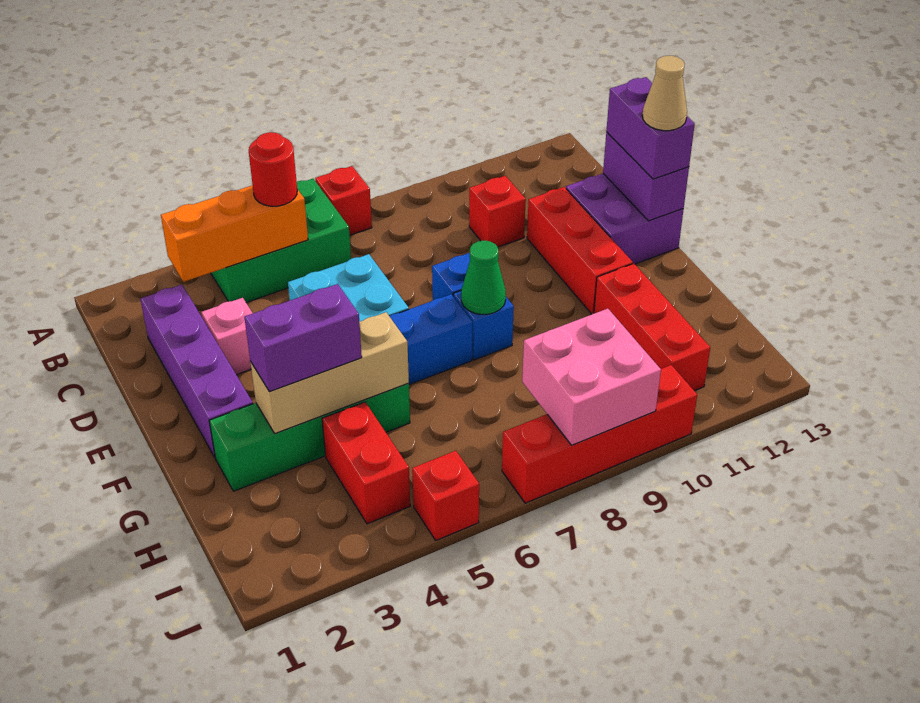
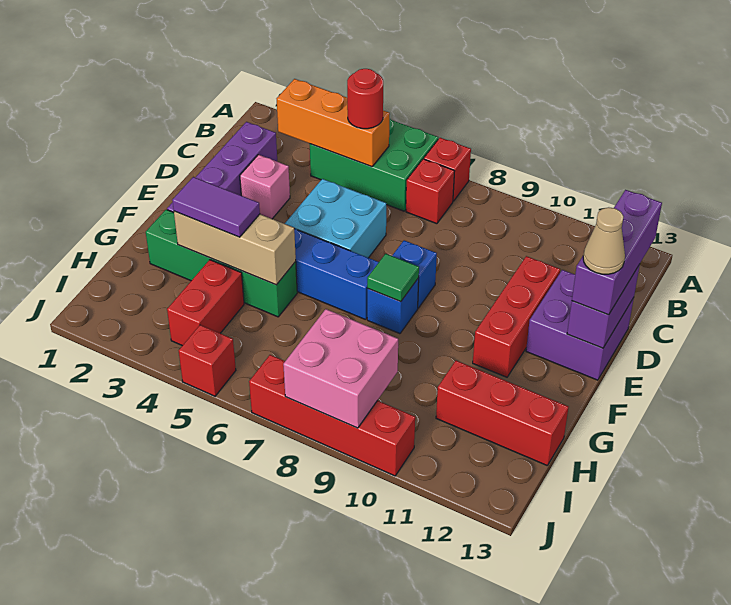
red brick C10 level 1 -> red brick B7 level 1
purple brick D13:E13 level 3 -> purple brick C13:E13 level 3
green cone F8 level 2 -> green tile F8 level 2
purple brick G3:G4 level 3 -> purple tile G3:G4 level 3
red brick G11:I11 level 1 -> red brick H11:H13 level 1

